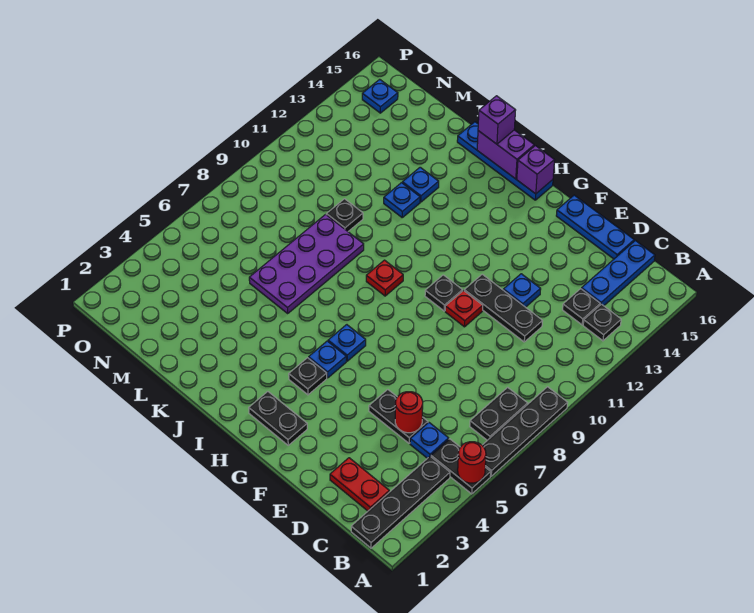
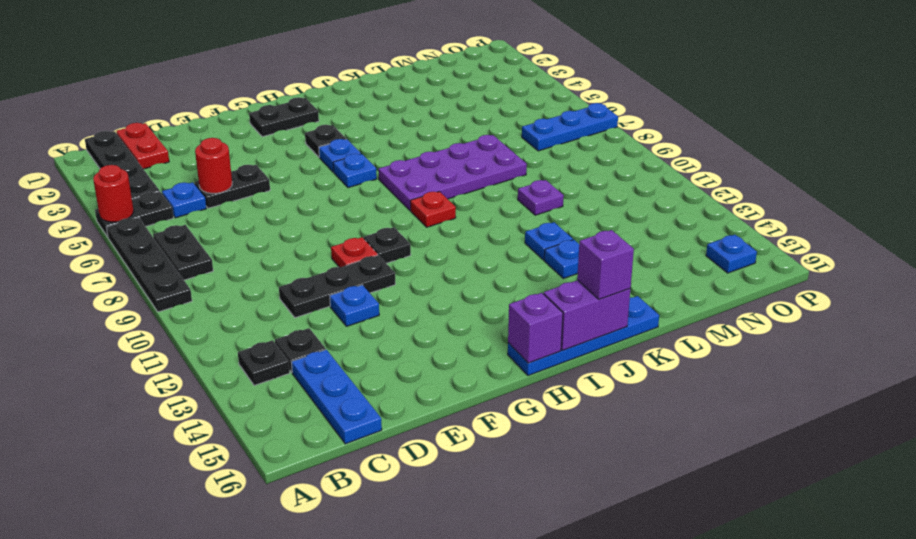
red plate C2:D2 level 1 -> red plate C1:C2 level 1
blue plate D16:F16 level 1 -> blue plate N7:P7 level 1
purple plate K6:L9 level 1 -> purple plate I7:L8 level 1
black plate L10 level 1 -> purple plate L10 level 1

